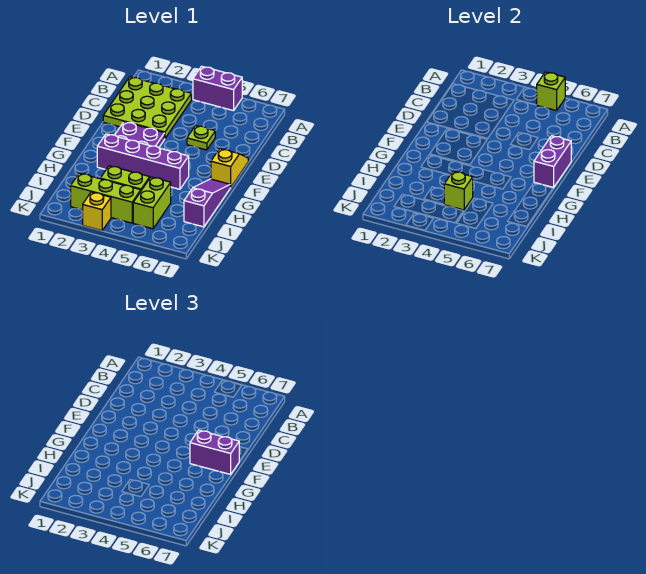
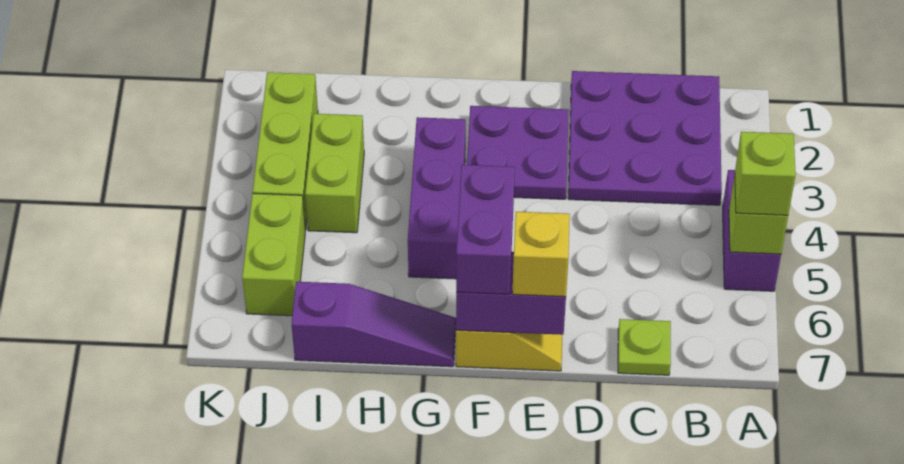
lime plate B1:D3 level 1 -> purple plate B1:D3 level 1
lime plate D5 level 1 -> lime plate C7 level 1
purple brick G2:G5 level 1 -> purple brick G3:G5 level 1
lime brick I4 level 2 -> lime brick A5 level 3
lime brick I5:J5 level 1 -> lime brick J5:J6 level 1
yellow brick K3 level 1 -> yellow brick E7 level 3

